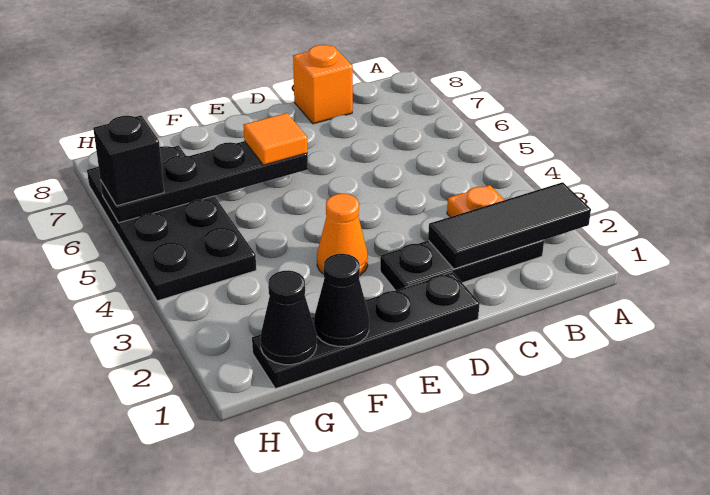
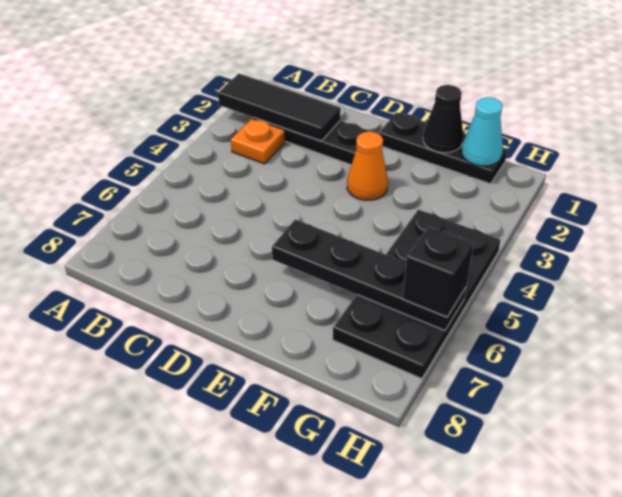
orange brick C8 level 1 -> none
black plate D1:G1 level 1 -> black plate E1:G1 level 1
orange tile E6 level 3 -> none
black cone G1 level 2 -> cyan cone G1 level 2

